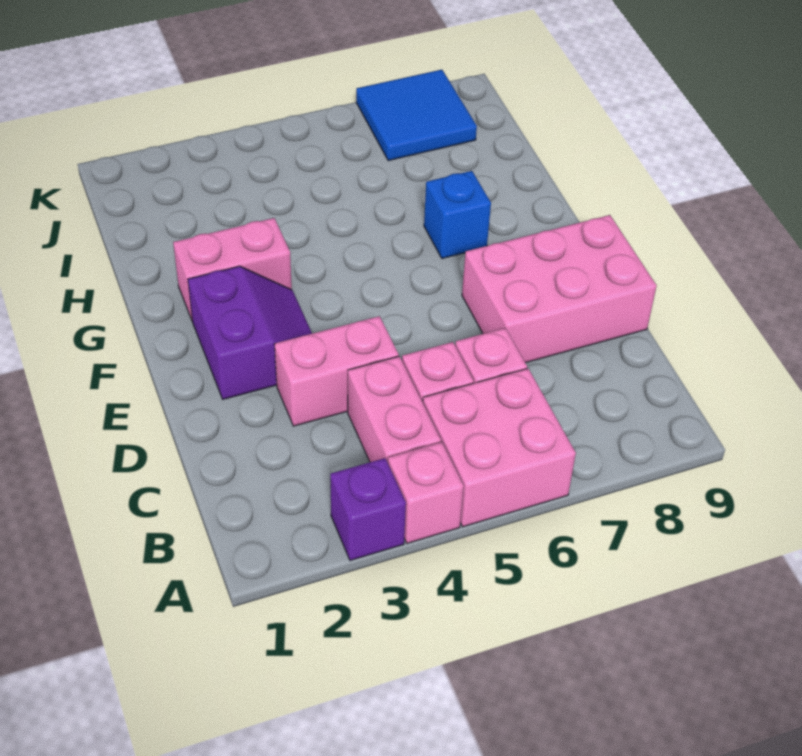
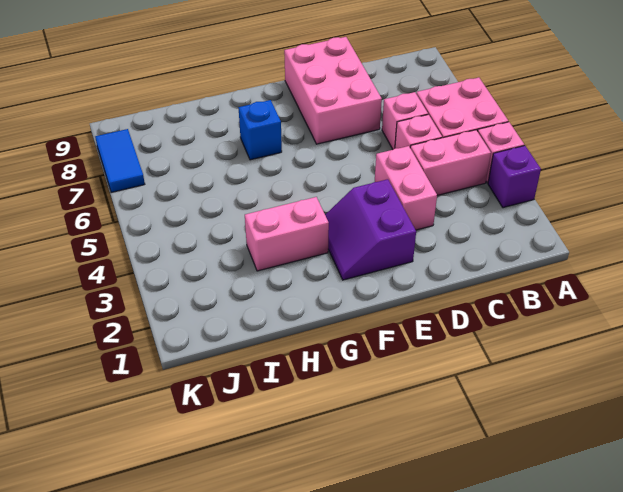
purple slope E2:F3 level 1 top 2 -> purple slope E2:F3 level 1 top E
pink brick G2:G3 level 1 -> pink brick G3:H3 level 1
blue tile J7:K8 level 1 -> blue tile K7:K8 level 1

